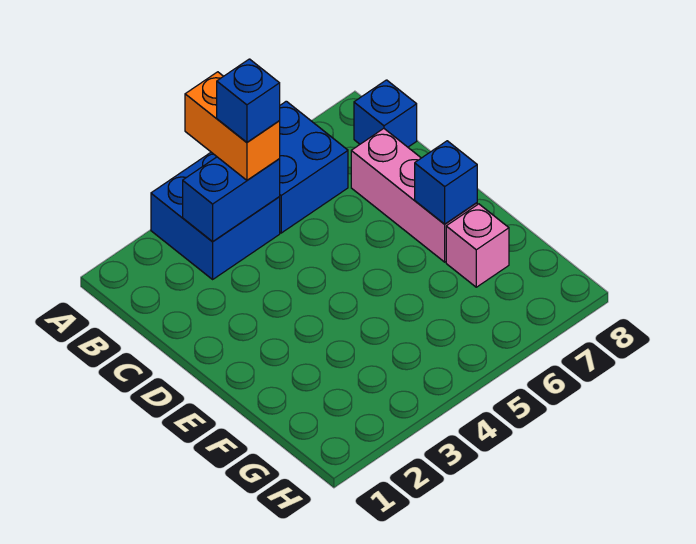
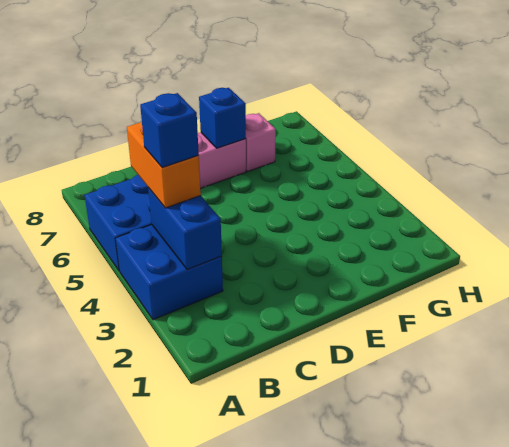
orange brick A4:B4 level 3 -> orange brick B4:B5 level 3
blue brick B8 level 1 -> none

